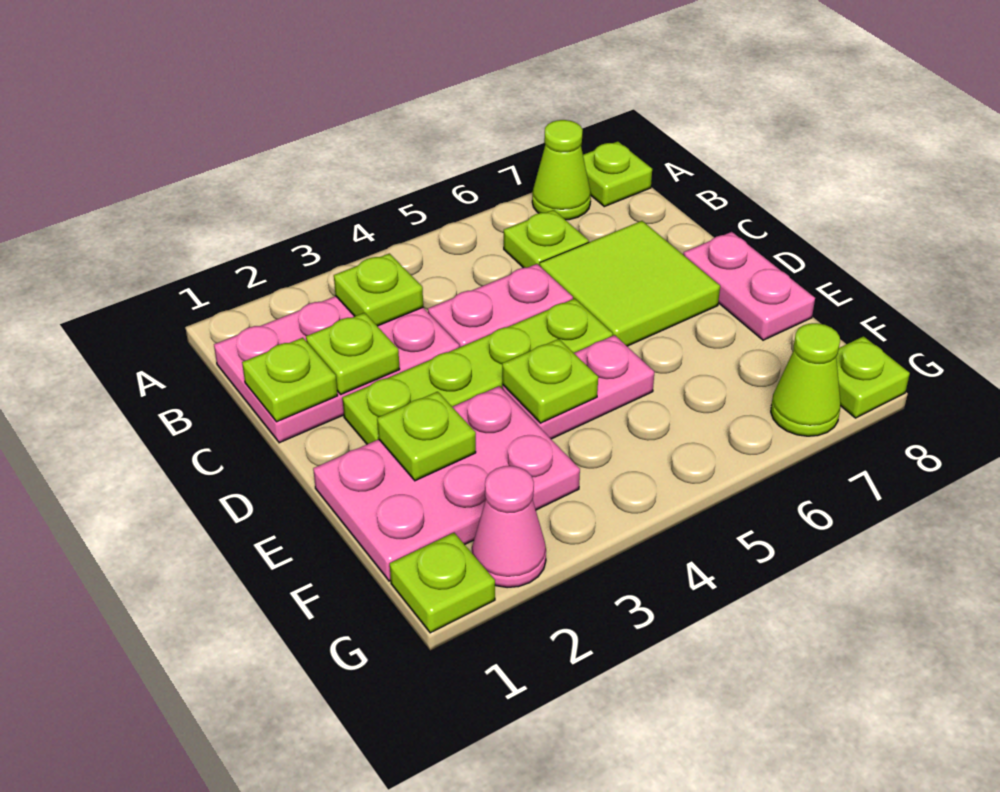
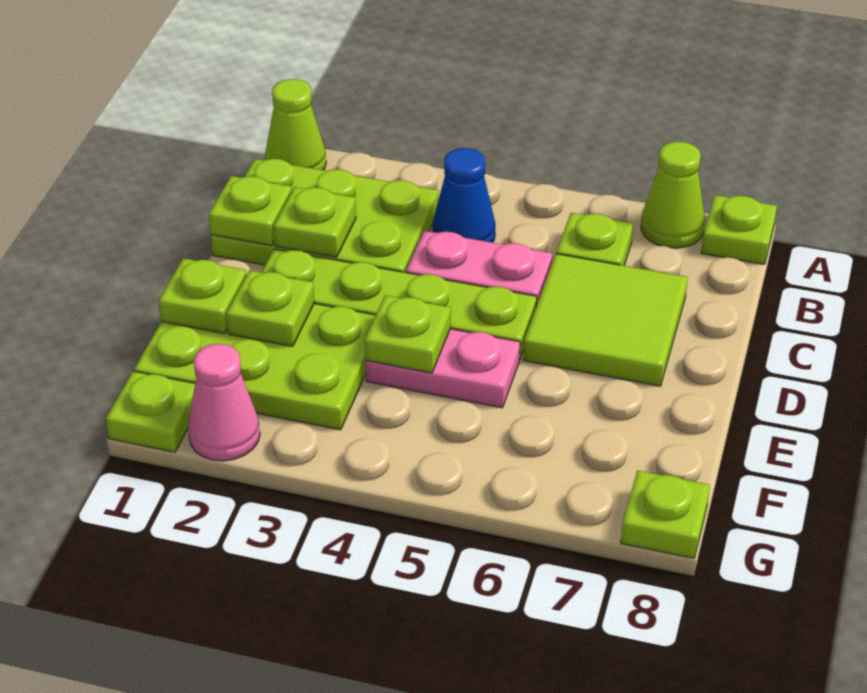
pink plate B1:C3 level 1 -> lime plate B1:C3 level 1
lime plate B3 level 2 -> lime plate E1 level 2
none -> blue cone B4 level 1
pink plate D8:E8 level 1 -> none
pink plate E1:F3 level 1 -> lime plate E1:F3 level 1
lime cone G7 level 1 -> lime cone A1 level 1

